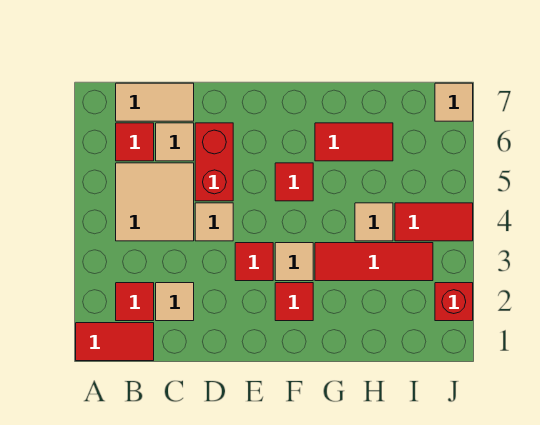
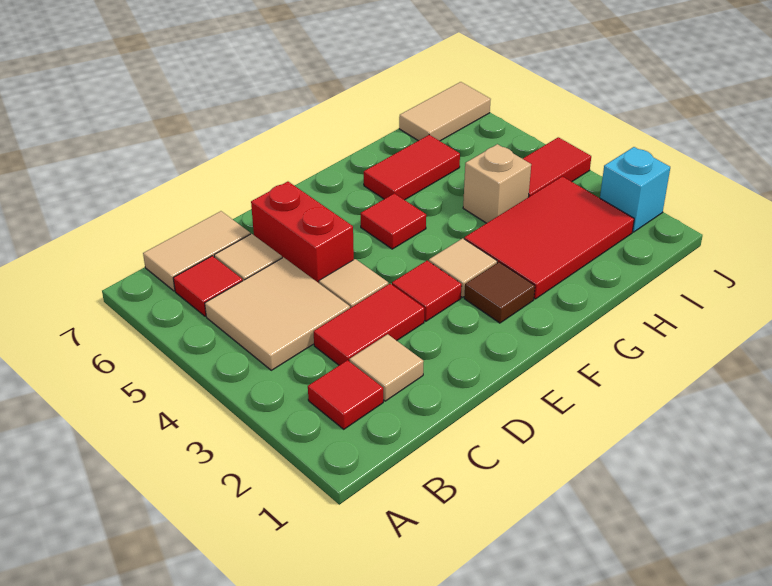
red tile A1:B1 level 1 -> red tile C3:D3 level 1
red tile F2 level 1 -> brown tile F2 level 1
red tile G3:I3 level 1 -> red tile G2:I3 level 1
tan tile H4 level 1 -> tan brick H4 level 1
red brick J2 level 1 -> cyan brick J2 level 1
tan tile J7 level 1 -> tan tile I7:J7 level 1

